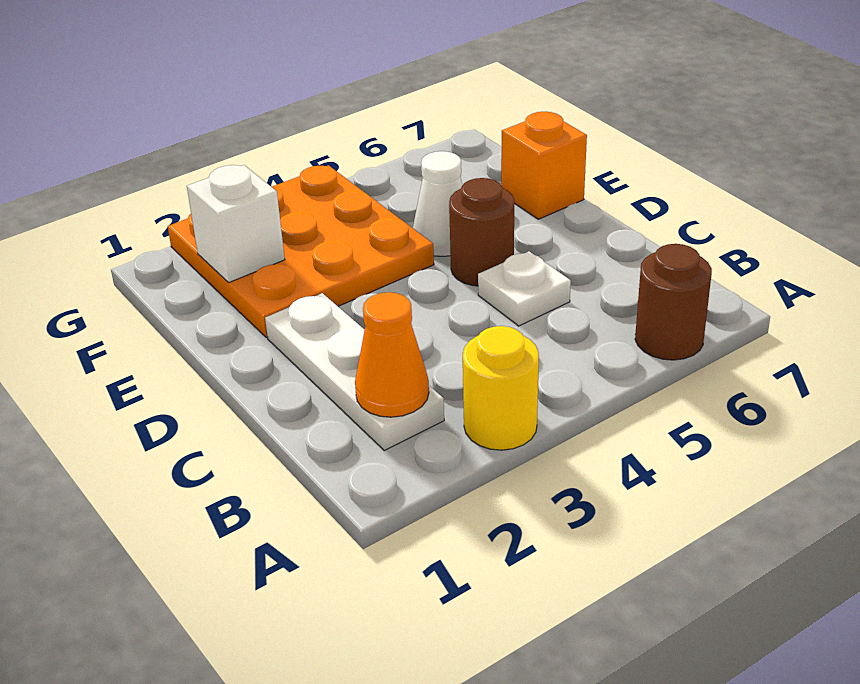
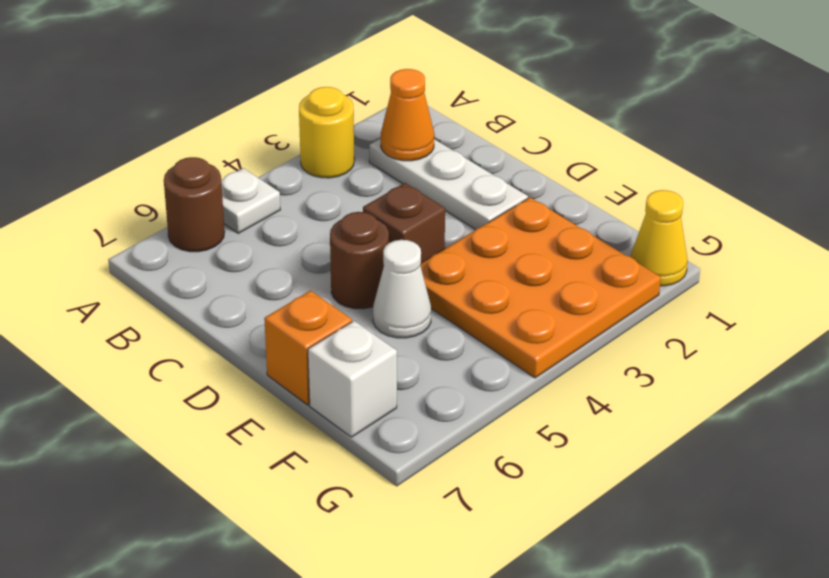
white plate C5 level 1 -> white plate A5 level 1
none -> brown brick D4 level 1
white brick F2 level 2 -> white brick F7 level 1
none -> yellow cone G1 level 1

